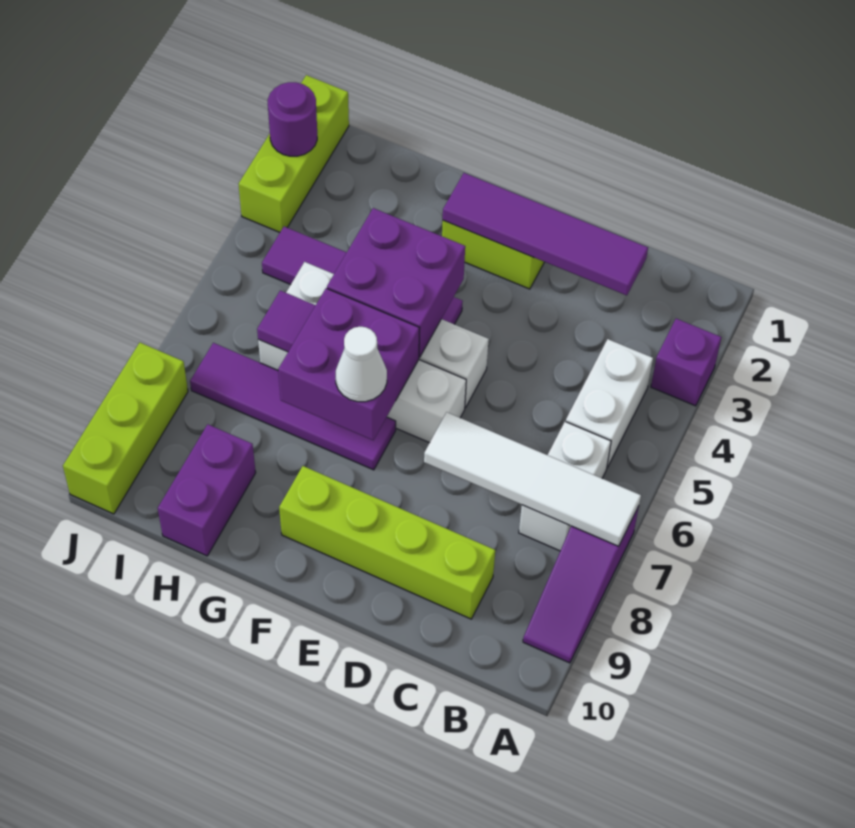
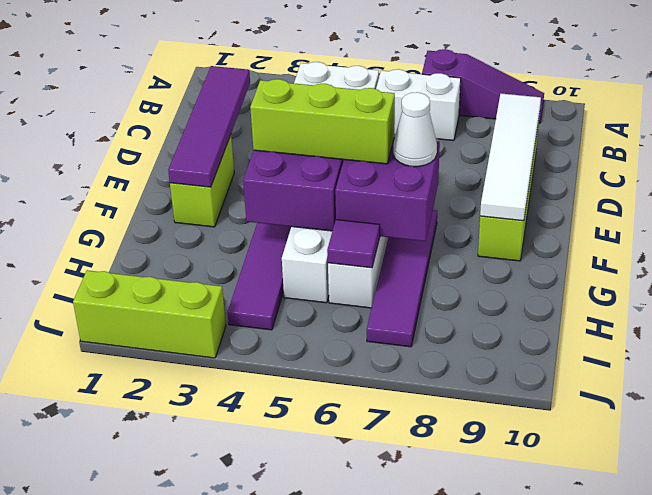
purple brick A3 level 1 -> none
white tile A7:D7 level 2 -> white tile C9:F9 level 2
purple brick H9:H10 level 1 -> none
purple round brick J2 level 2 -> none
lime brick J8:J10 level 1 -> lime brick F4:F6 level 3

